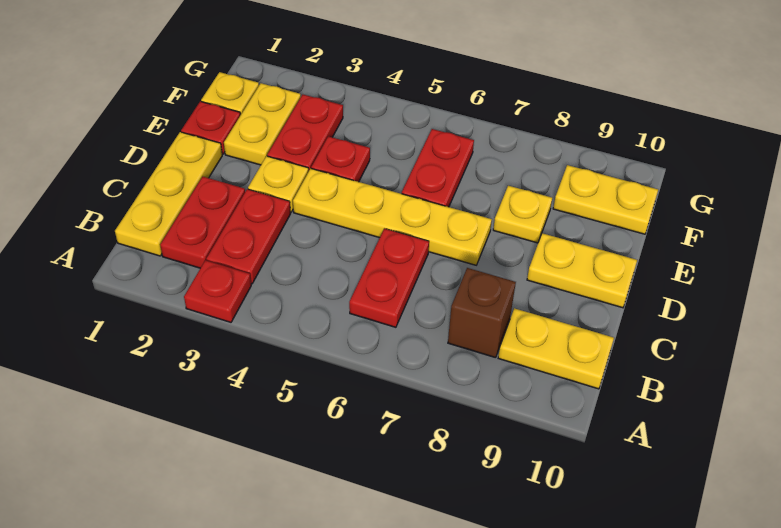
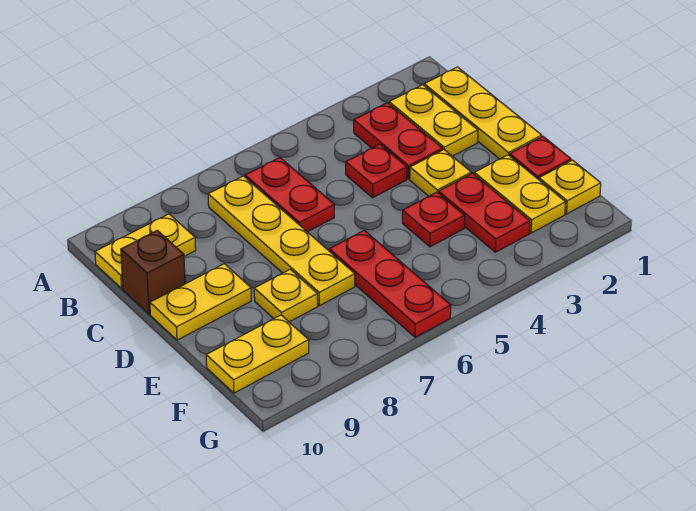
red plate A3 level 1 -> red plate C4 level 1
red plate B2:C2 level 1 -> yellow plate B2:C2 level 1
brown brick B8 level 1 -> brown brick C10 level 1
yellow plate D4:D7 level 1 -> yellow plate B7:E7 level 1
red plate E6:F6 level 1 -> red plate E6:G6 level 1

